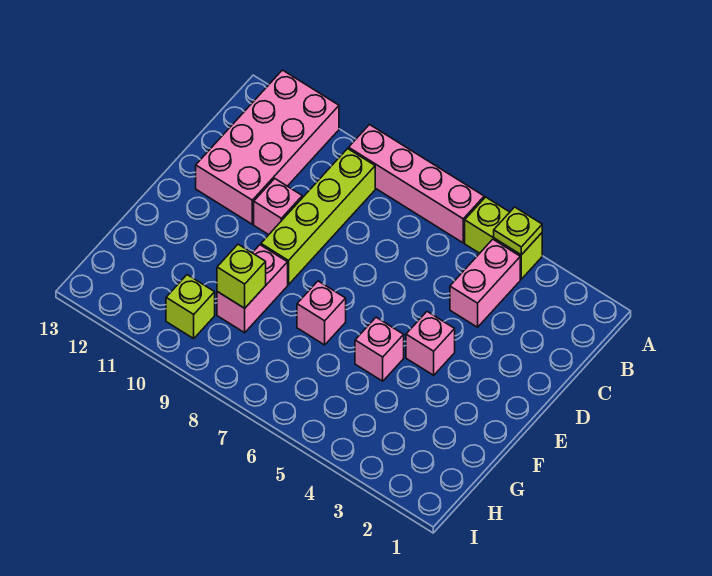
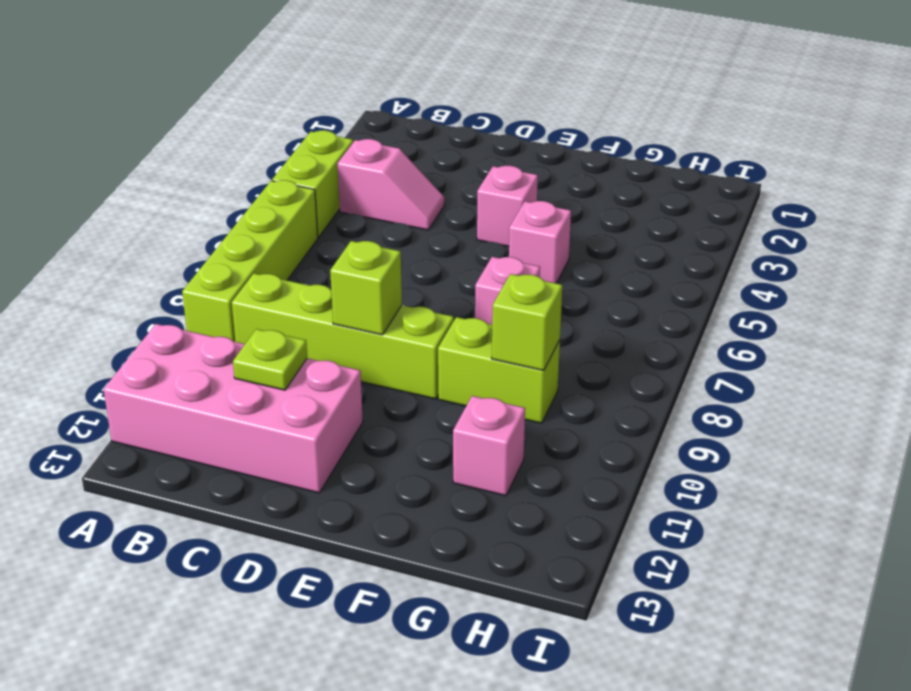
lime plate A4 level 2 -> lime plate C11 level 2
pink brick A6:A9 level 1 -> lime brick A6:A9 level 1
pink brick B4:C4 level 1 -> pink slope B4:C4 level 1 top B
pink brick D10 level 1 -> pink brick G11 level 1
pink brick F9:G9 level 1 -> lime brick F9:G9 level 1
lime brick H10 level 1 -> lime brick D9 level 2

